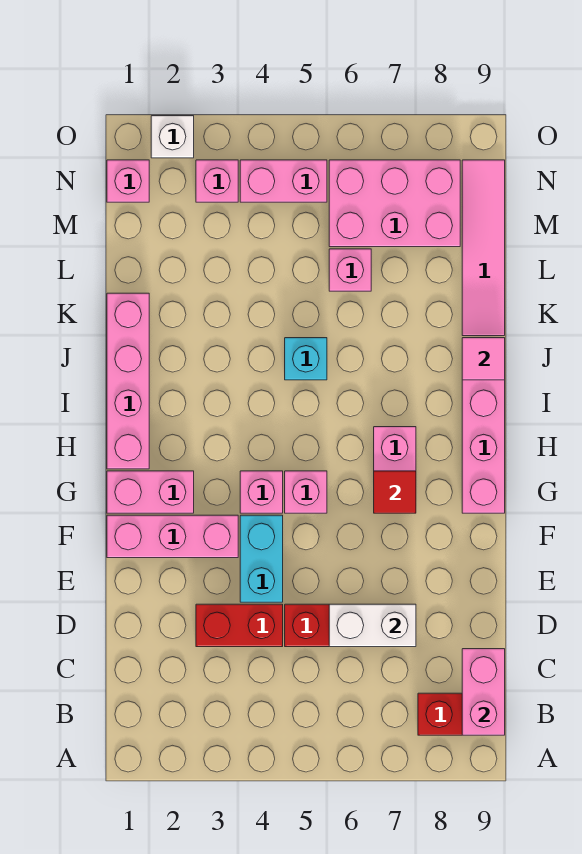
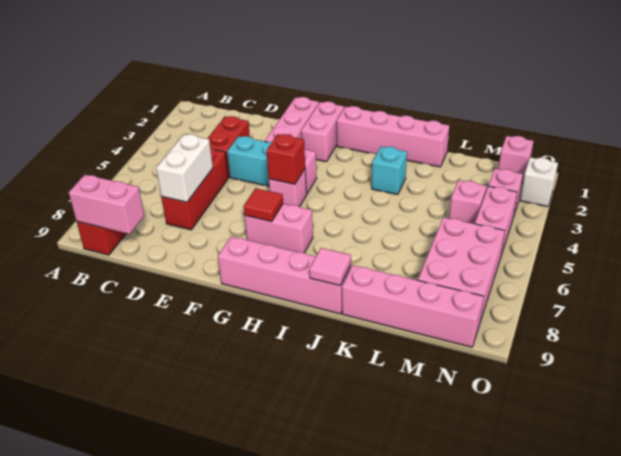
none -> red brick G5 level 2
cyan brick J5 level 1 -> cyan brick J3 level 1
pink tile K9:N9 level 1 -> pink brick K9:N9 level 1
pink brick L6 level 1 -> pink brick M4 level 1

